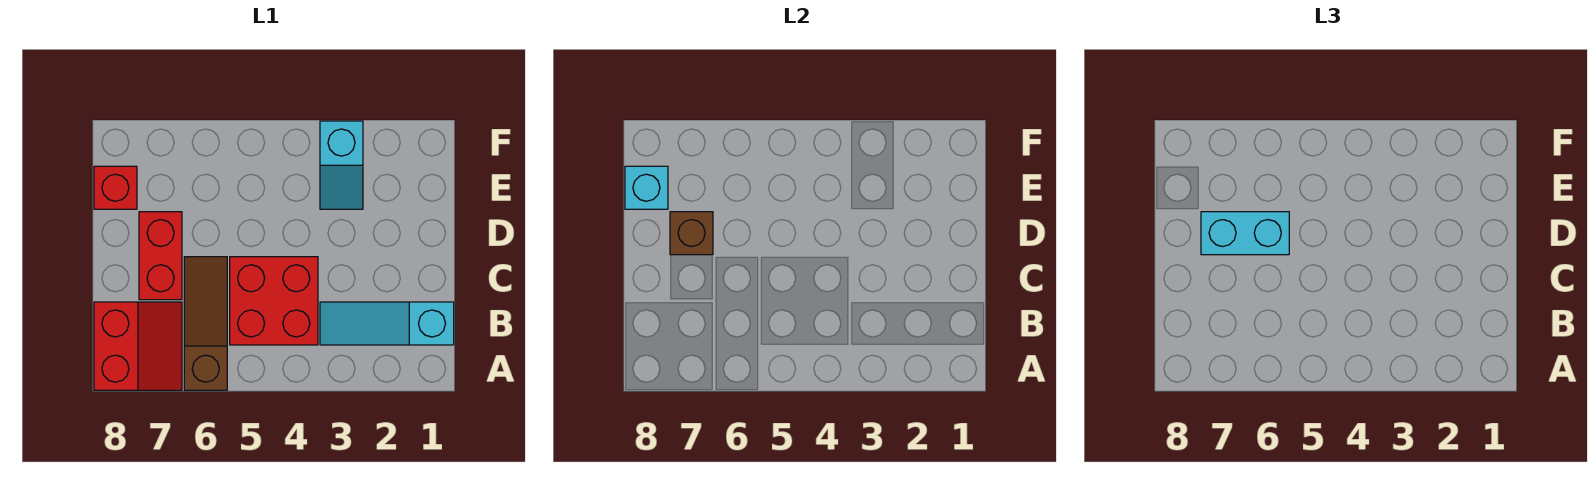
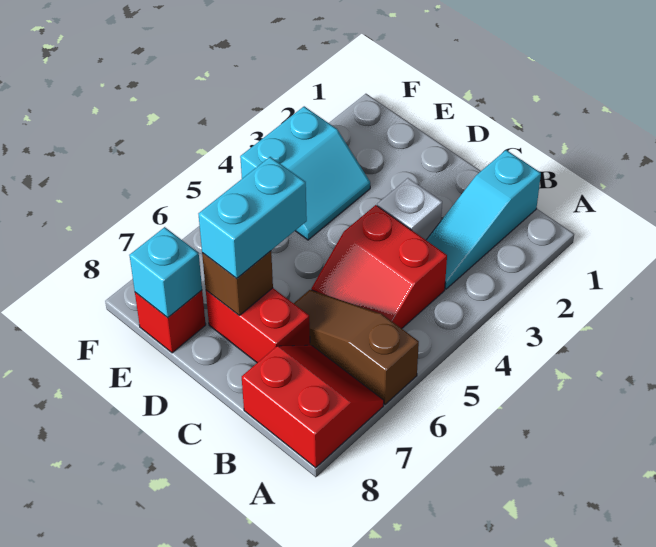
red brick B4:C5 level 1 -> red slope B4:C5 level 1 top 4
none -> white brick C3 level 1
cyan slope E3:F3 level 1 top F -> cyan slope E3:F4 level 1 top F

